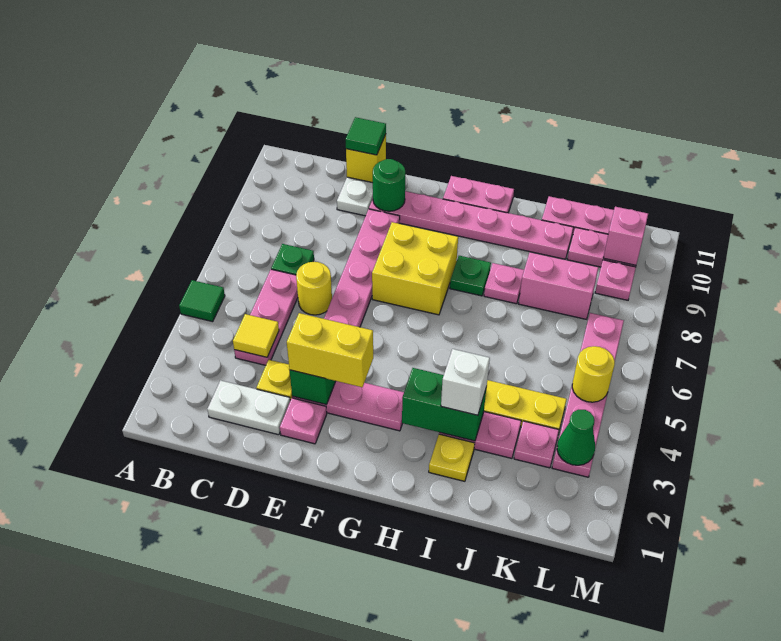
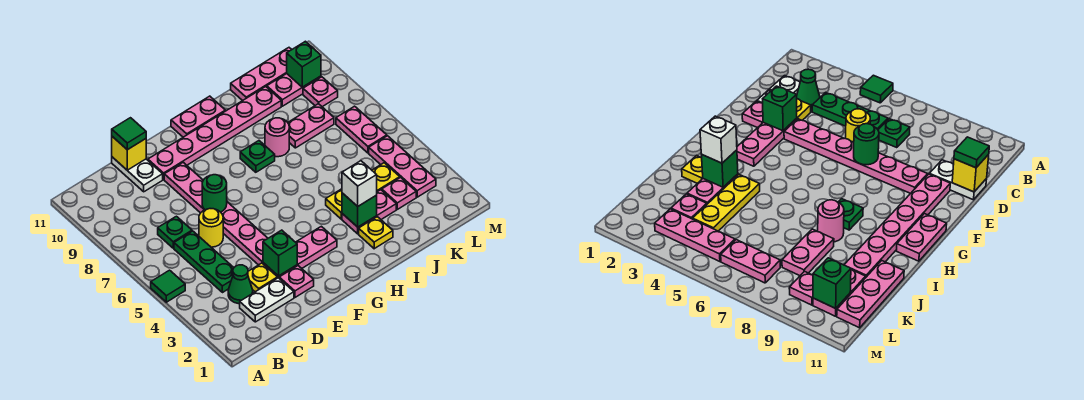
pink plate C4:C6 level 1 -> green plate C4:C6 level 1
yellow tile C4 level 2 -> none
yellow brick E3:F3 level 3 -> none
green round brick E10 level 2 -> green round brick E7 level 2
yellow brick F7:G8 level 1 -> none
green brick H3:I3 level 2 -> green brick I3 level 2
pink plate I8 level 1 -> pink round brick I8 level 1
pink brick J8:K8 level 1 -> pink plate J8:K8 level 1
green cone L3 level 2 -> green cone C3 level 1
yellow round brick L5 level 2 -> none
pink brick L10 level 2 -> green brick L10 level 2

